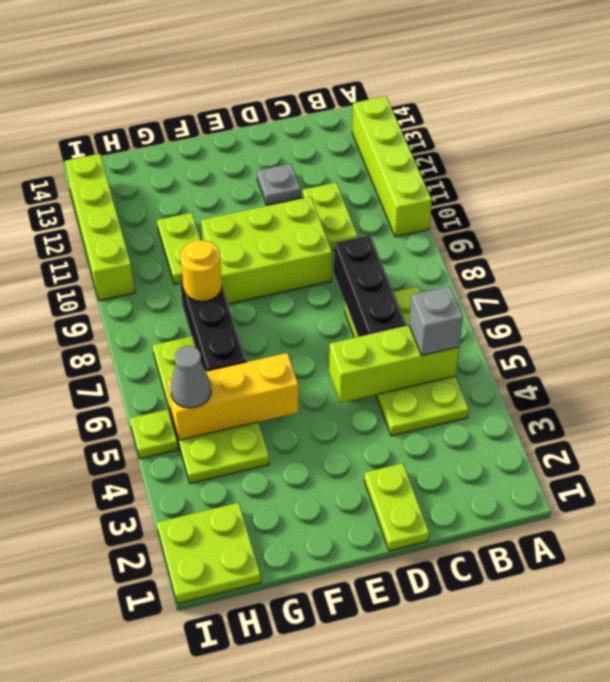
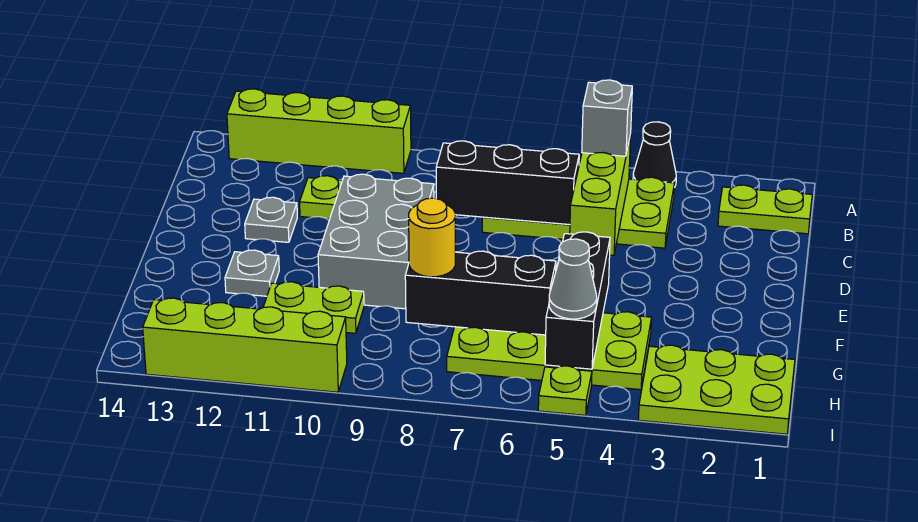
none -> black cone A4 level 1
lime plate D1:D2 level 1 -> lime plate B1:B2 level 1
lime brick D9:F10 level 1 -> grey brick D9:F10 level 1
yellow brick F5:H5 level 2 -> black brick F5:H5 level 2
none -> grey plate F12 level 1
lime plate H1:I2 level 1 -> lime plate H1:I3 level 1

